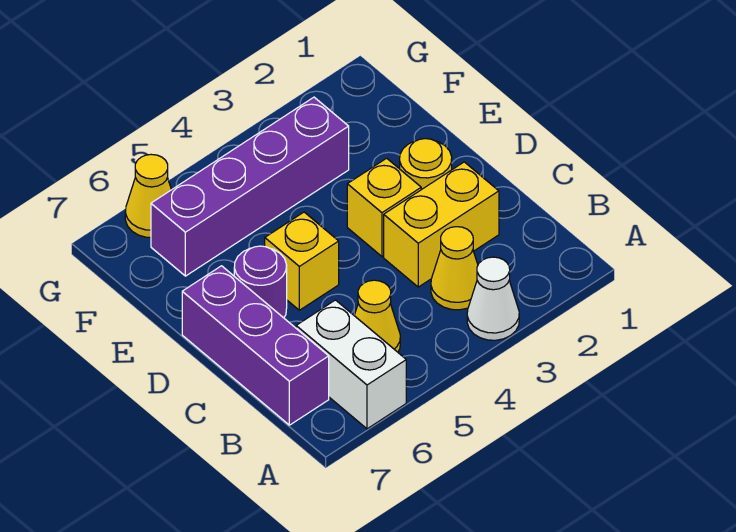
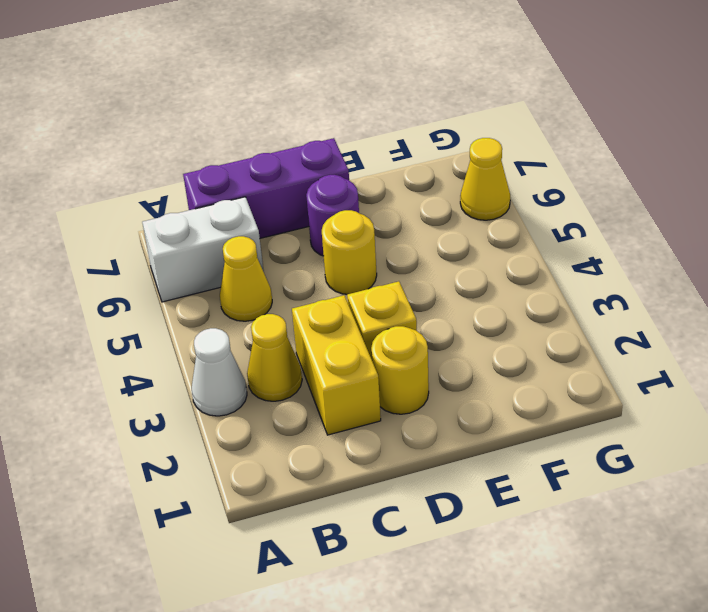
yellow brick D5 level 1 -> yellow round brick D5 level 1
purple brick F3:F6 level 1 -> none

